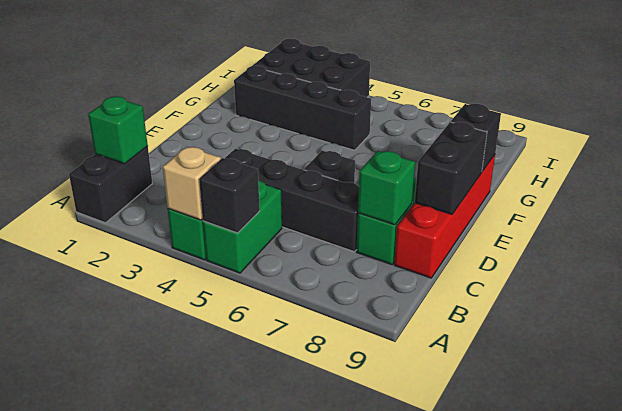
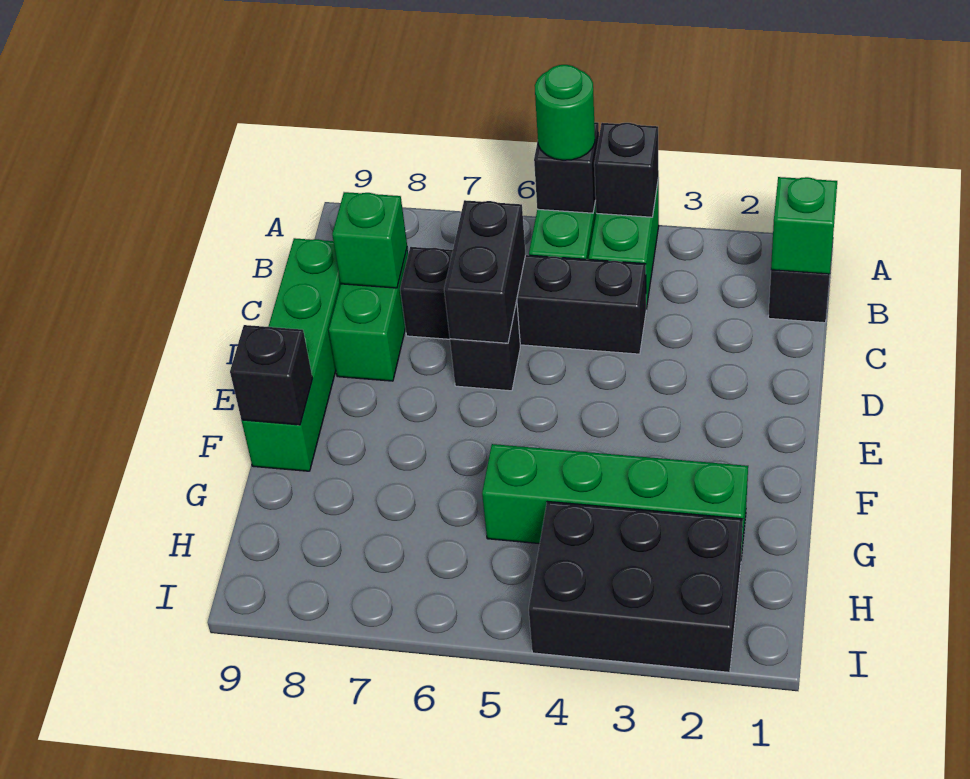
tan brick A4 level 2 -> black brick A4 level 2
none -> green round brick A5 level 3
red brick C9:F9 level 1 -> green brick C9:F9 level 1
black brick D9:E9 level 2 -> black brick C6:D6 level 2
black brick G2:G5 level 1 -> green brick G2:G5 level 1

